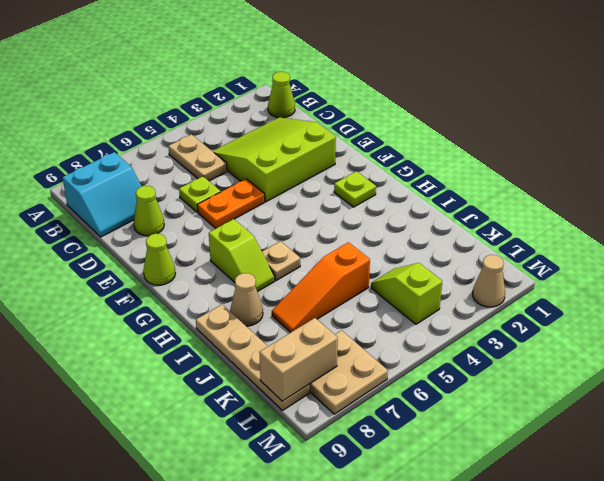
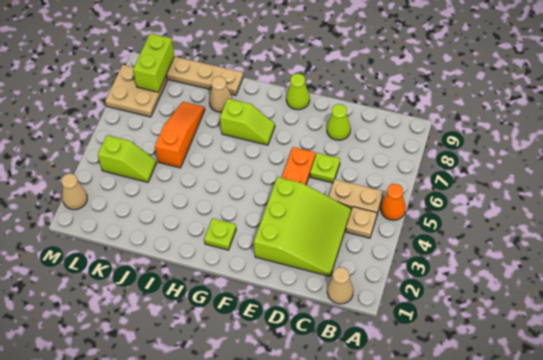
none -> orange cone A5 level 1
lime cone B1 level 1 -> tan cone B1 level 1
cyan slope B8:C9 level 1 top B -> none
lime slope G7:H7 level 1 top G -> lime slope G7:H7 level 1 top H
tan plate H6 level 1 -> tan plate B4 level 1
tan brick L8:L9 level 2 -> lime brick L8:L9 level 2

